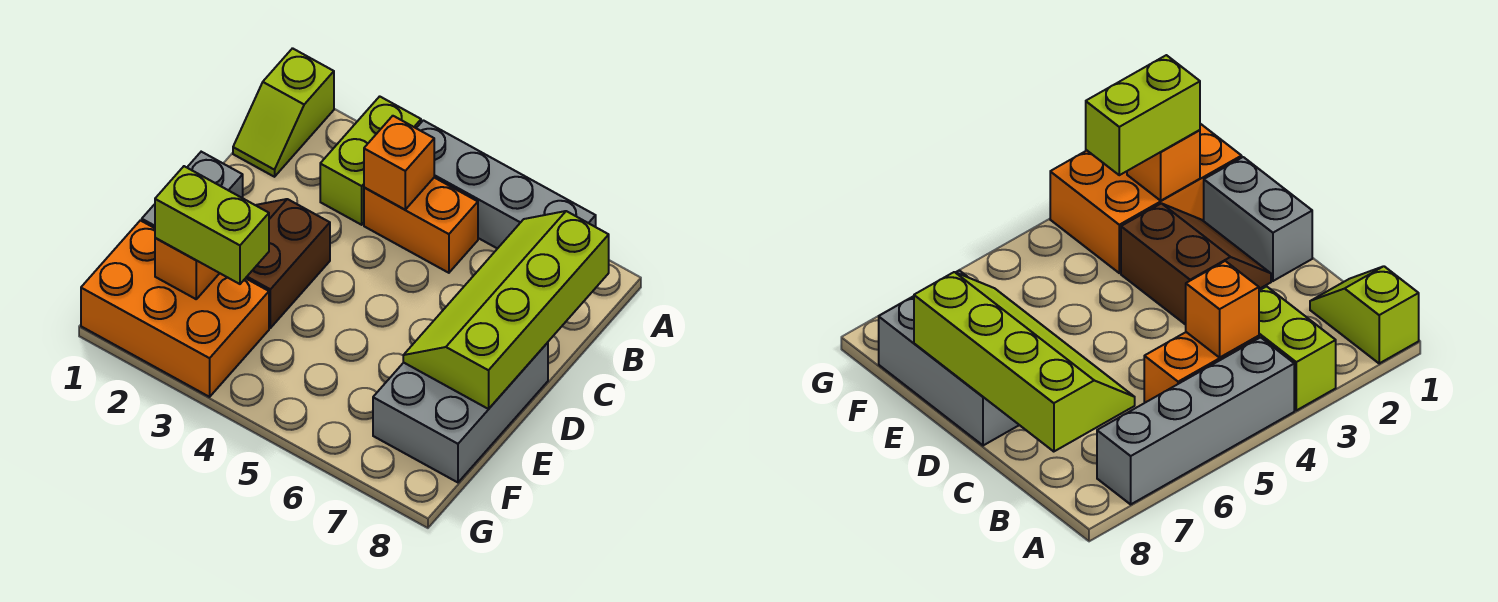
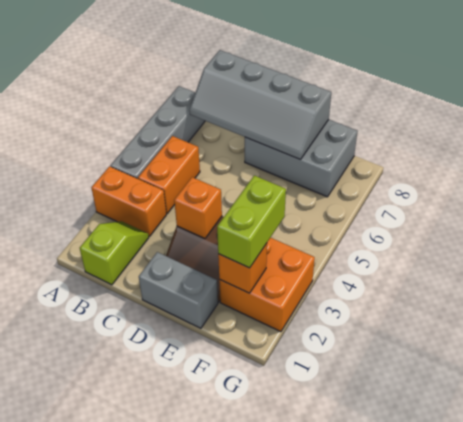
lime slope A1:B1 level 1 top A -> lime slope B1:B2 level 1 top 1
lime brick A3:B3 level 1 -> orange brick A3:B3 level 1
orange brick B4 level 2 -> orange brick D3 level 2
lime slope B7:E8 level 2 top 8 -> grey slope B7:E8 level 2 top 8
orange brick F1:G3 level 1 -> orange brick F2:G3 level 1

